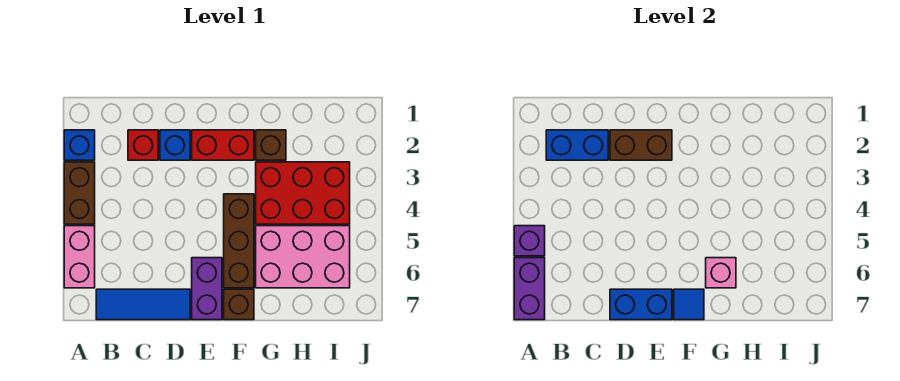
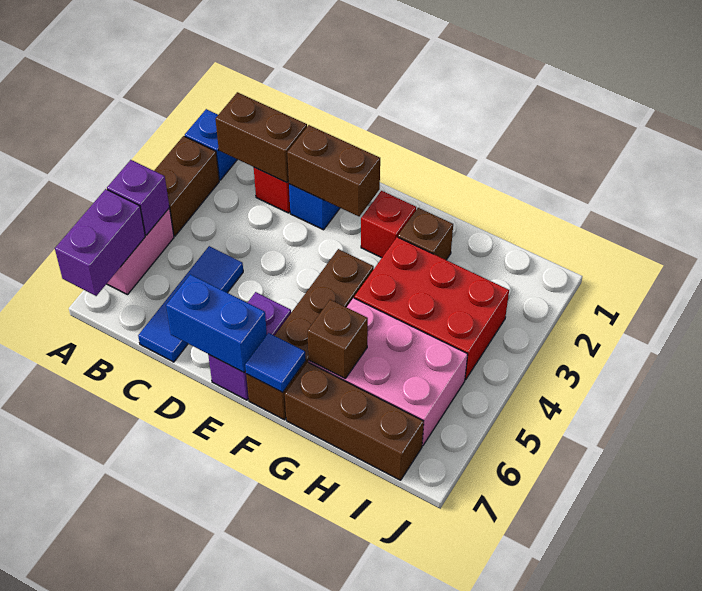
blue brick B2:C2 level 2 -> brown brick B2:C2 level 2
blue tile B7:D7 level 1 -> blue tile C5:C7 level 1
red brick E2:F2 level 1 -> red brick F2 level 1
pink brick G6 level 2 -> brown brick G6 level 2
none -> brown brick G7:I7 level 1

